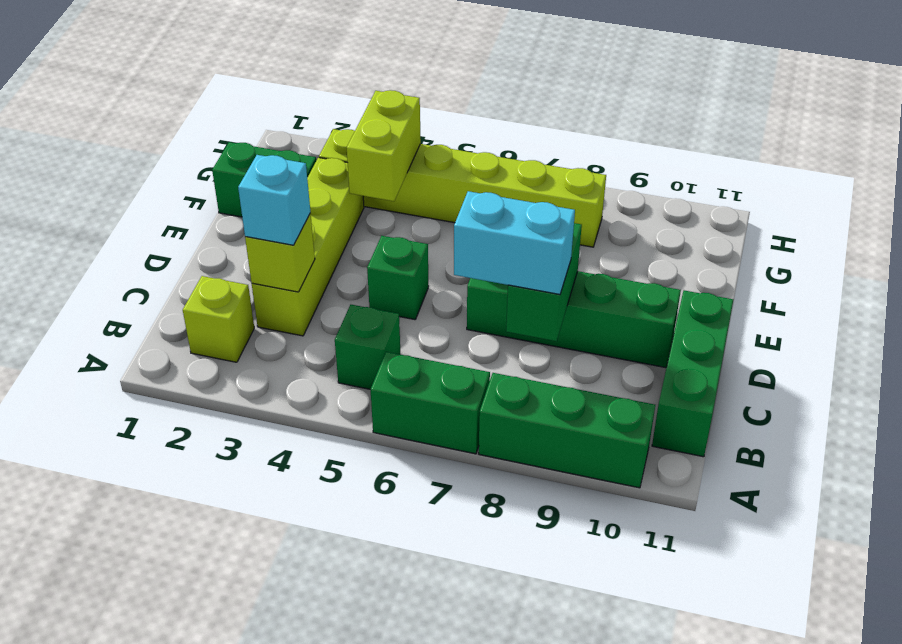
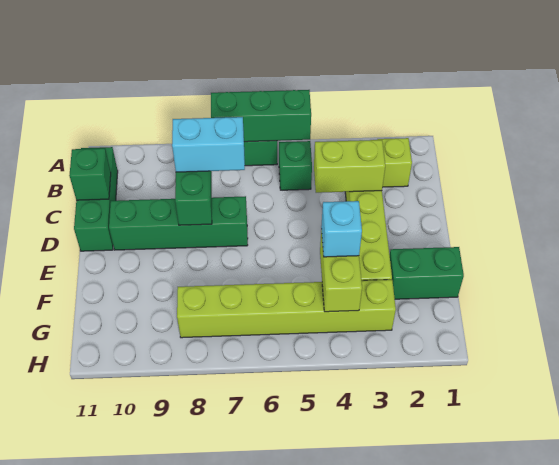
green brick A8:A10 level 1 -> green brick A5:A7 level 2
lime brick C3 level 2 -> lime brick C3:C4 level 2
cyan brick C3 level 3 -> cyan brick F4 level 3
green brick D5 level 1 -> green brick C11 level 2

